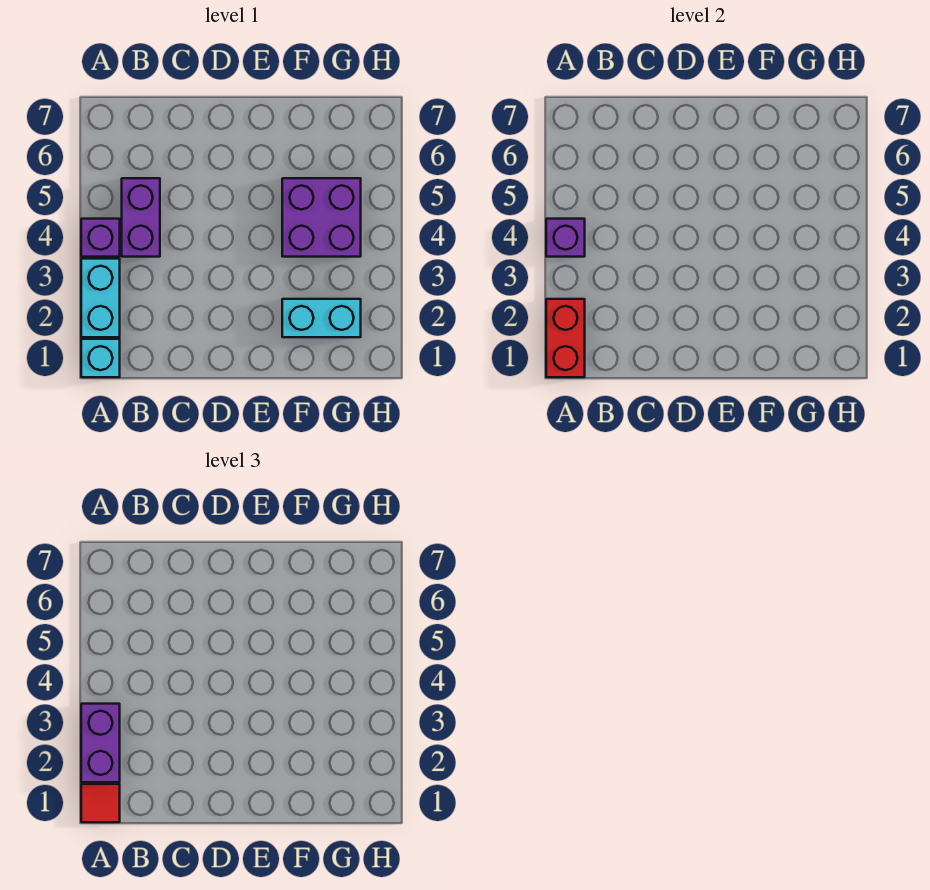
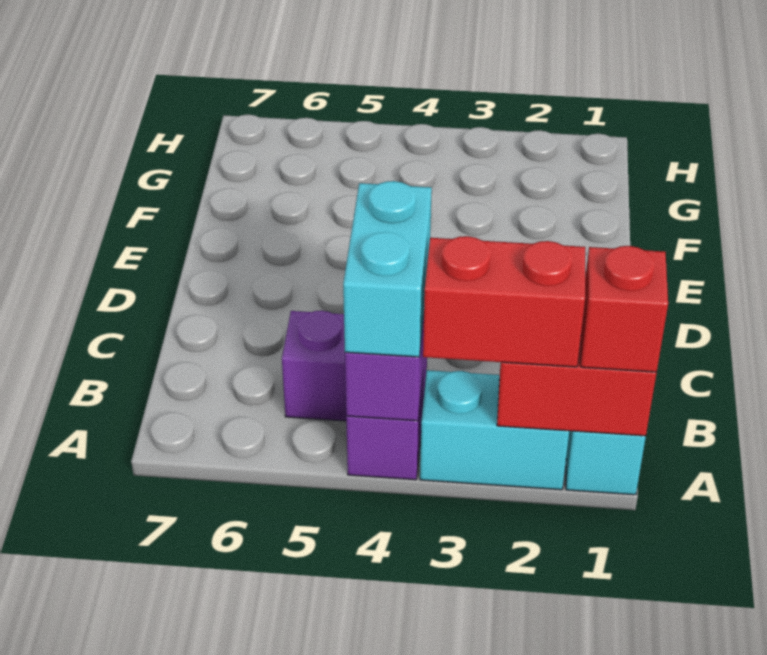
red tile A1 level 3 -> red brick A1 level 3
purple brick A2:A3 level 3 -> red brick A2:A3 level 3
cyan brick F2:G2 level 1 -> cyan brick A4:B4 level 3
purple brick F4:G5 level 1 -> none

